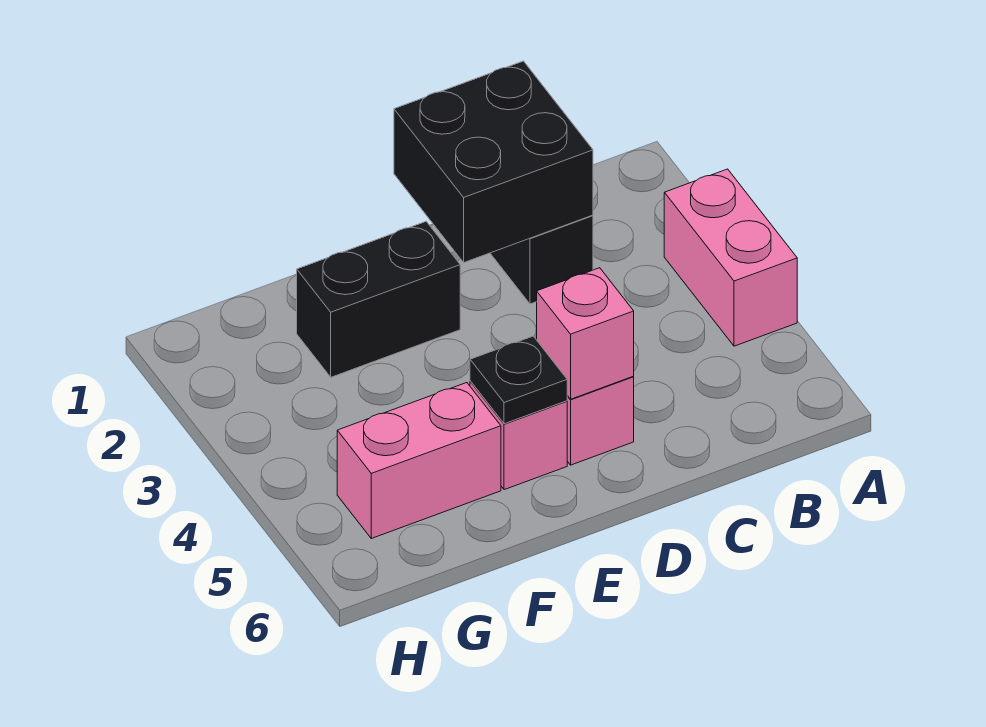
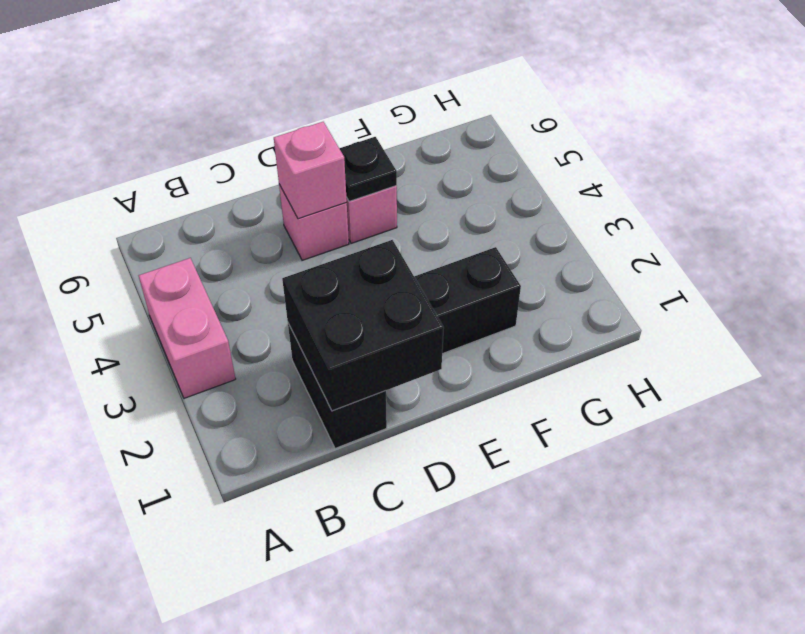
pink brick F5:G5 level 1 -> none

